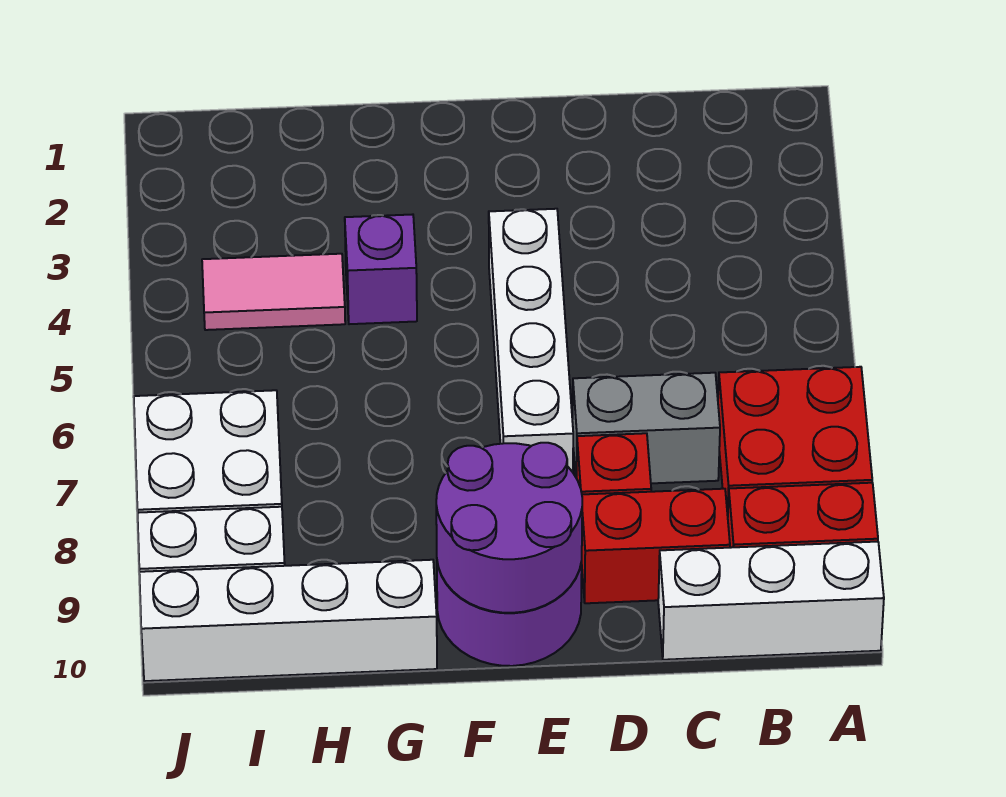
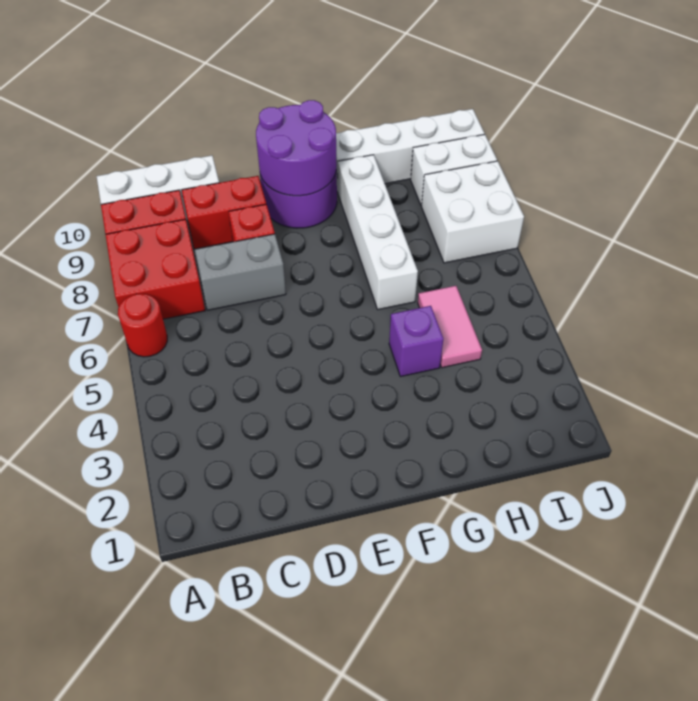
none -> red round brick A6 level 1
white brick E4:E7 level 1 -> white brick G6:G9 level 1
pink tile H4:I4 level 1 -> pink tile H4:H5 level 1

